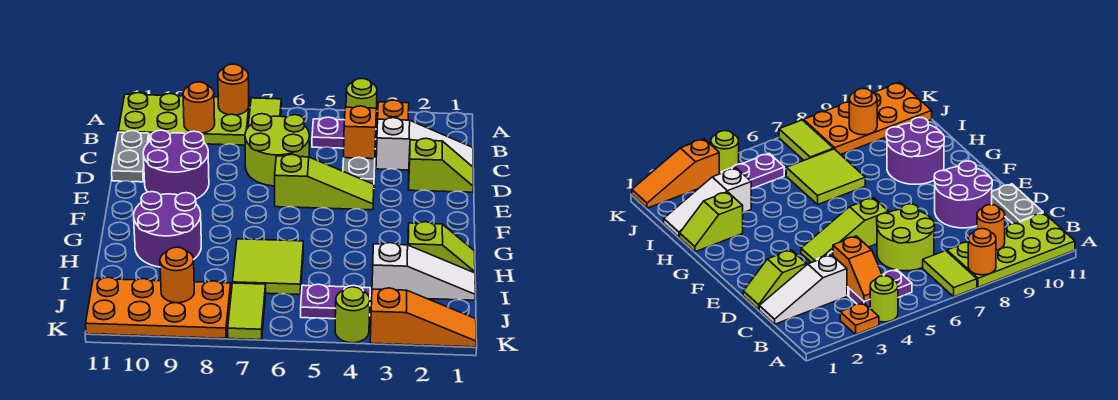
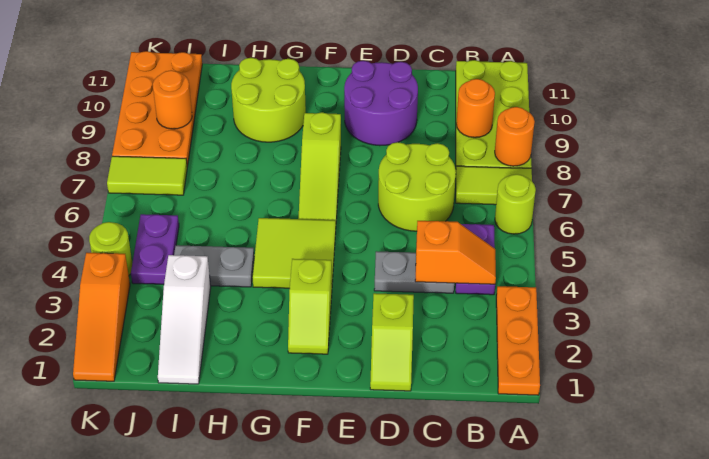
orange plate A3 level 1 -> orange plate A1:A3 level 1
lime round brick A4 level 1 -> lime round brick A6 level 1
white slope C1:C3 level 1 top 3 -> none
grey plate C11:D11 level 1 -> grey plate H4:I4 level 1
lime slope E4:E6 level 1 top 6 -> lime slope F6:F8 level 1 top 8
purple round brick G9:H10 level 1 -> lime round brick G9:H10 level 1
lime slope H1:H2 level 1 top 2 -> lime slope F2:F3 level 1 top 3
lime tile H6:I7 level 1 -> lime tile F4:G5 level 1

